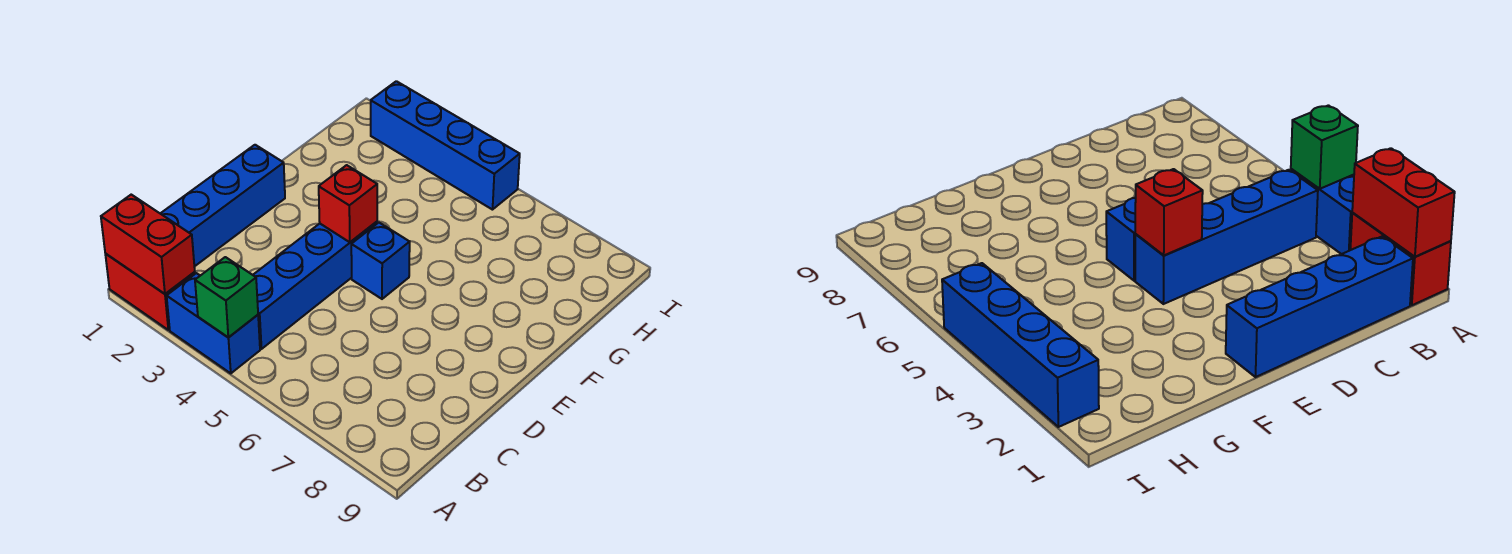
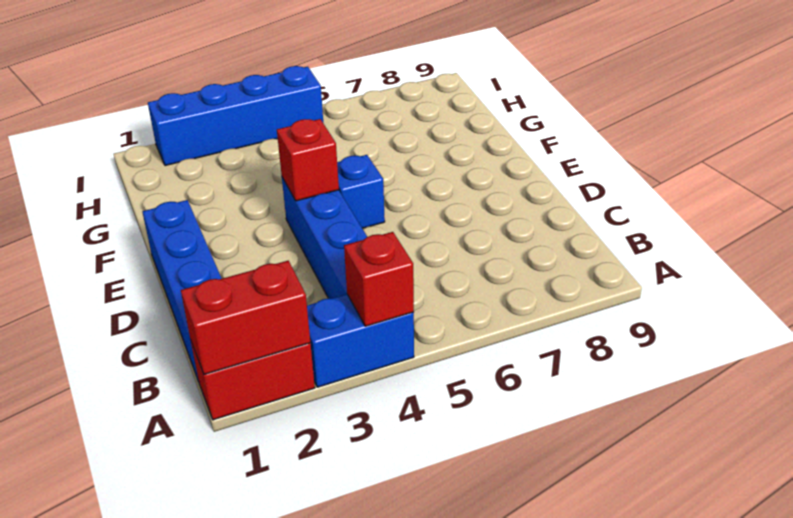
green brick A4 level 2 -> red brick A4 level 2

